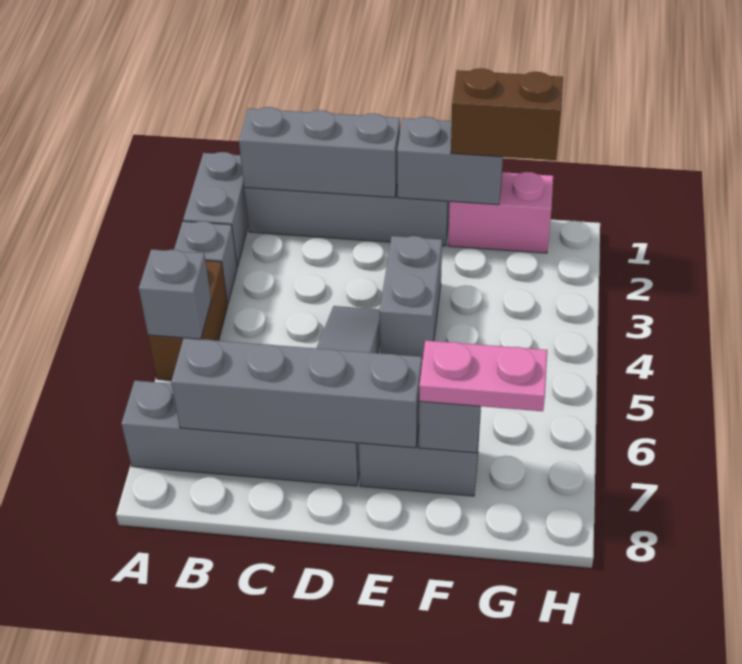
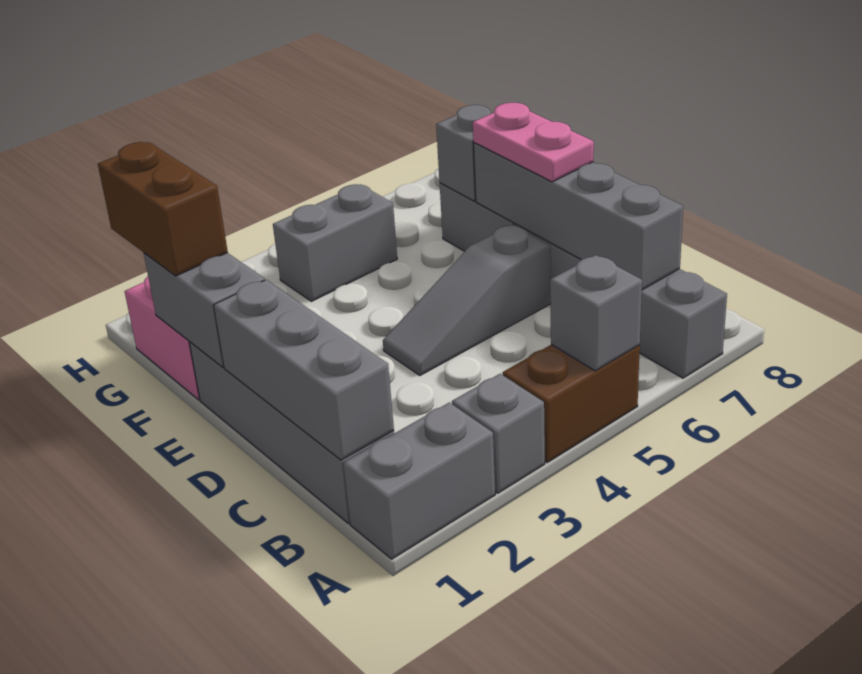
grey brick E3:E4 level 1 -> grey brick G4:G5 level 1
pink plate F7:G7 level 3 -> pink plate D7:E7 level 3

